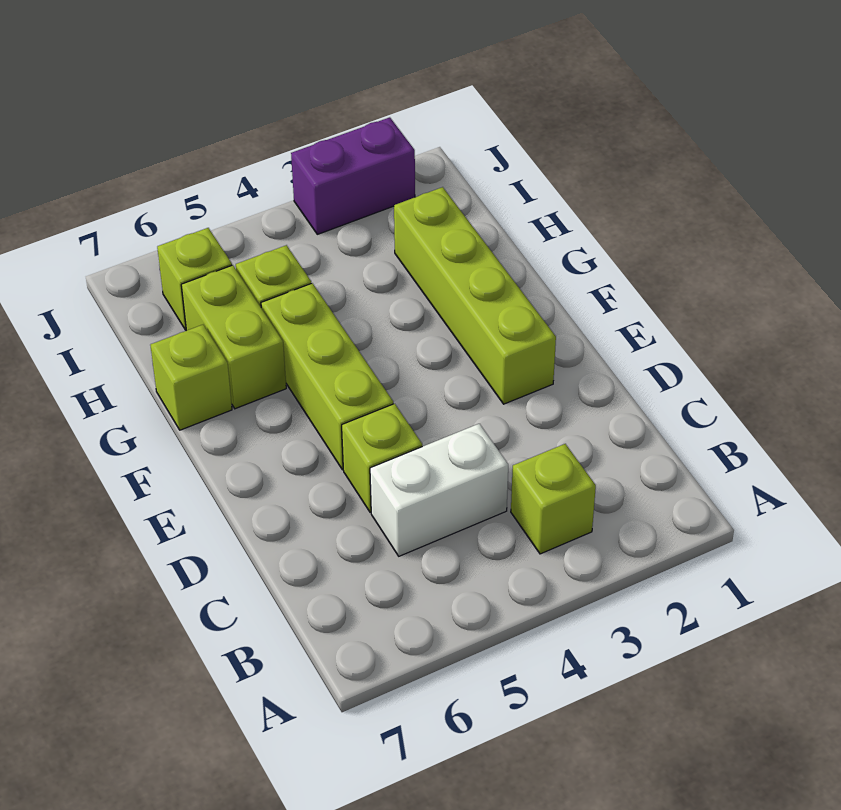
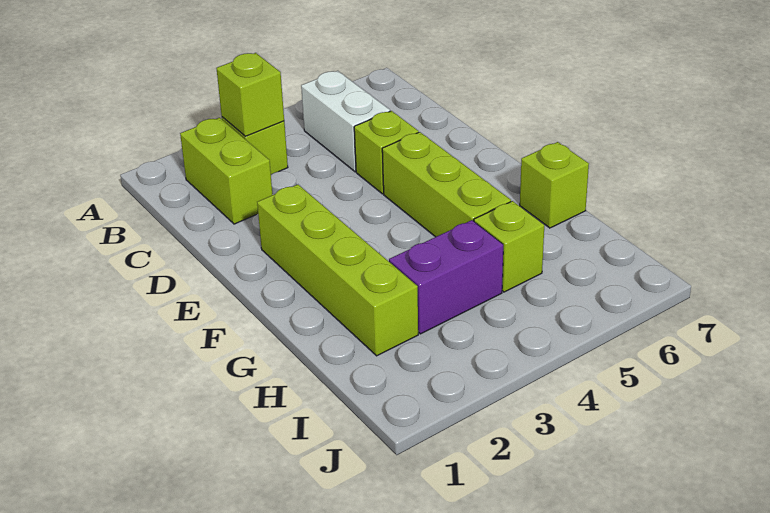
white brick C4:C5 level 1 -> white brick B5:C5 level 1
lime brick G6:H6 level 1 -> lime brick B2:C2 level 1
lime brick I6 level 1 -> lime brick B3 level 2
purple brick J2:J3 level 1 -> purple brick H3:H4 level 1

